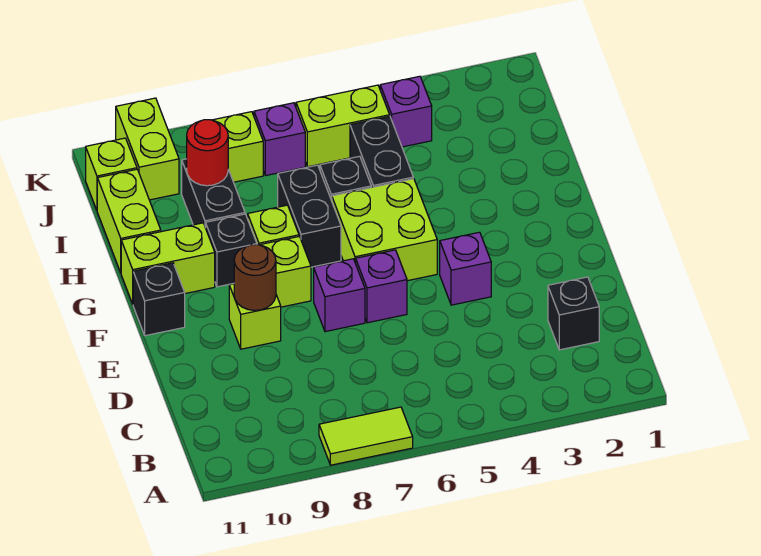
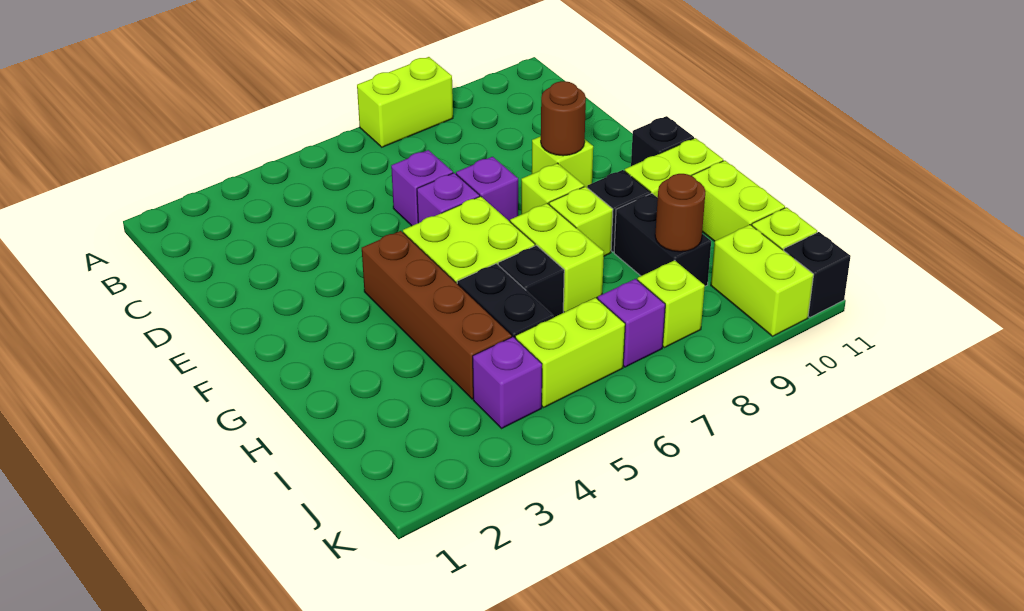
lime tile A7:A8 level 1 -> lime brick A7:A8 level 1
black brick C2 level 1 -> black brick K11 level 1
purple brick E4 level 1 -> purple brick D6 level 1
none -> brown brick F4:I4 level 1
black brick G7:H7 level 1 -> lime brick G7:H7 level 1
red round brick I9 level 2 -> brown round brick I9 level 2

